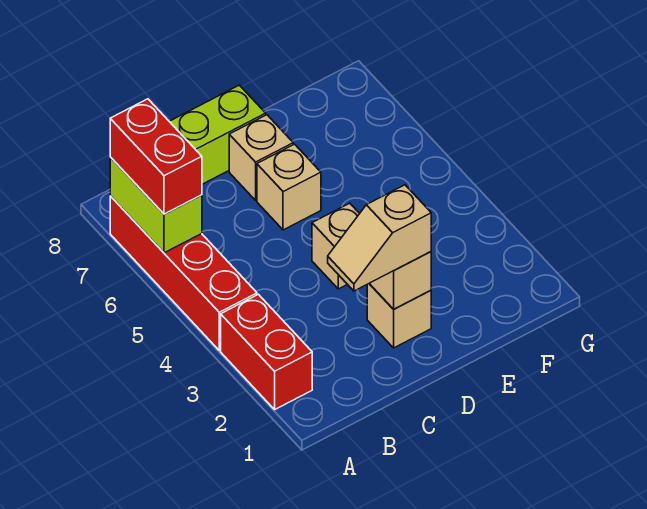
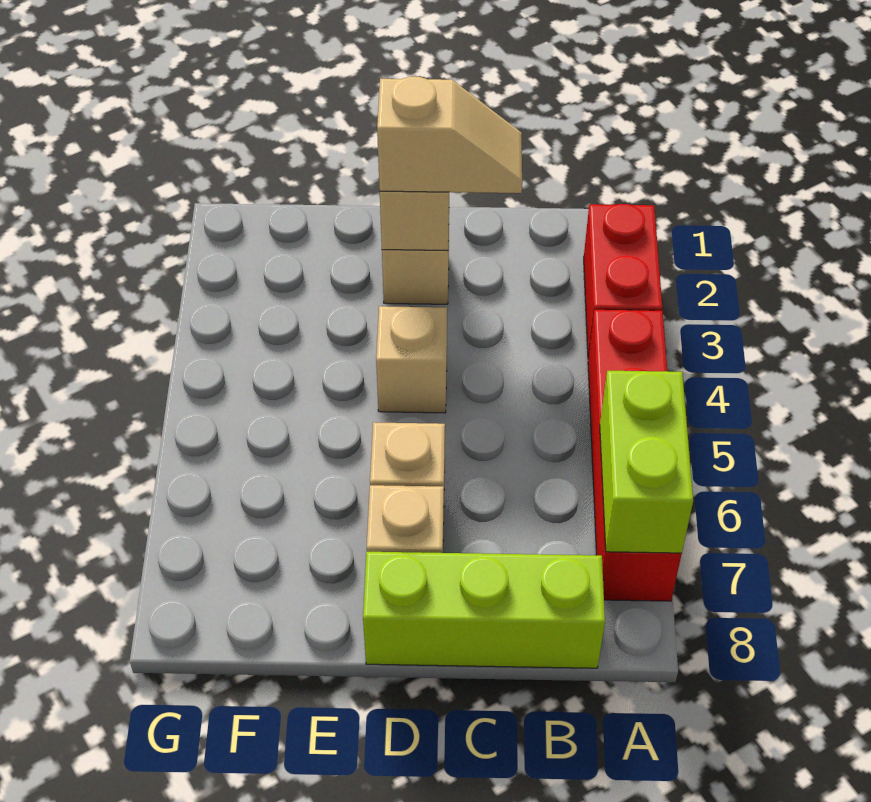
red brick A6:A7 level 3 -> none

